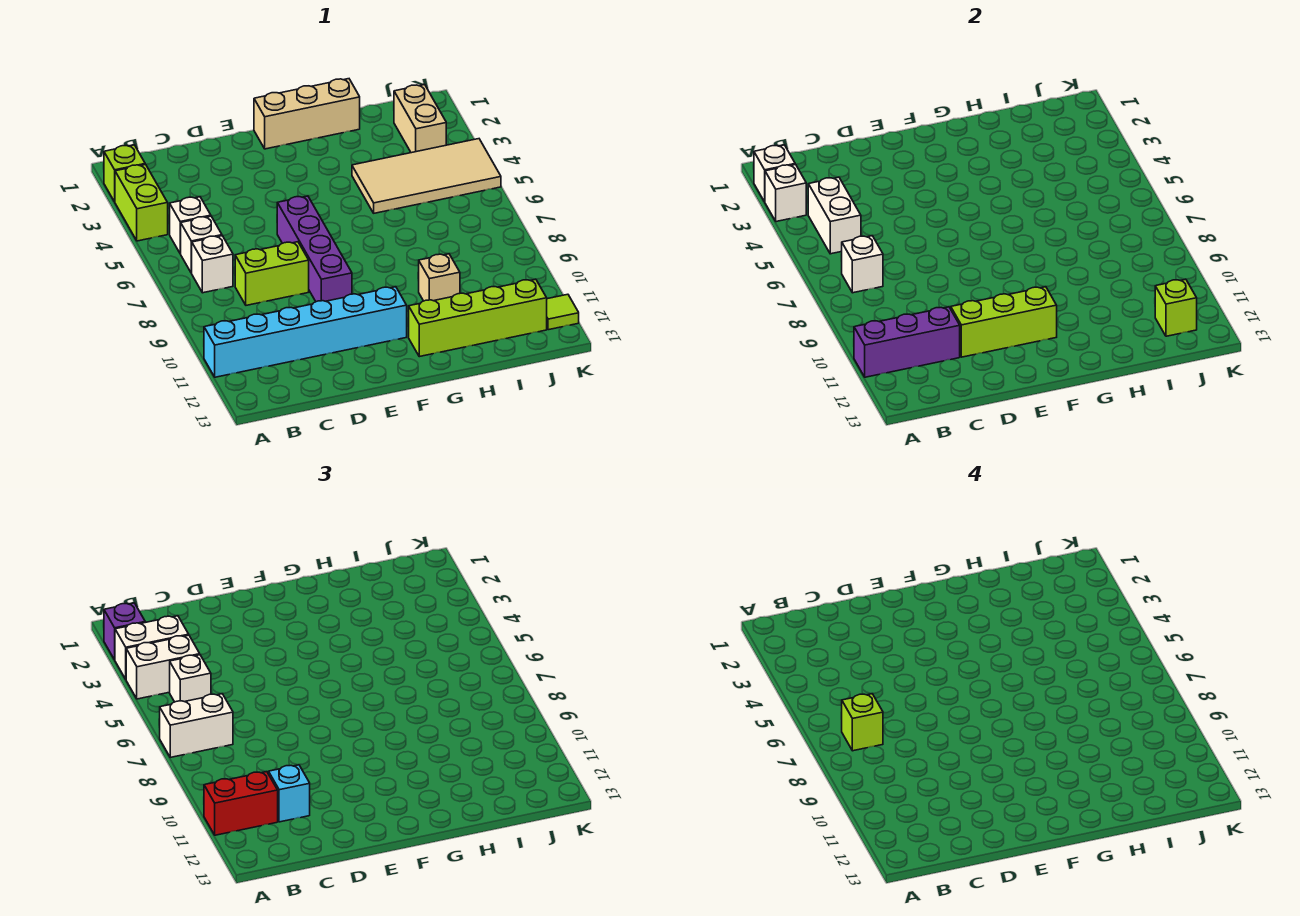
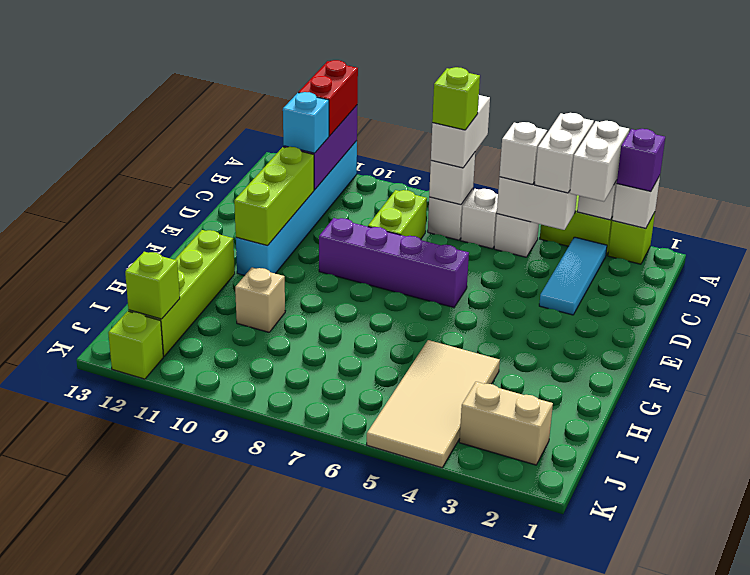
none -> cyan tile B3:D3 level 1
tan brick F1:H1 level 1 -> none
lime tile K12 level 1 -> lime brick K12 level 1

